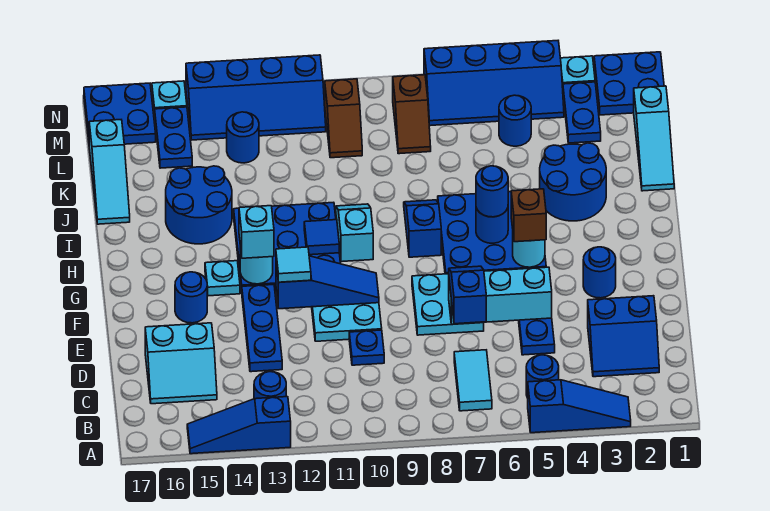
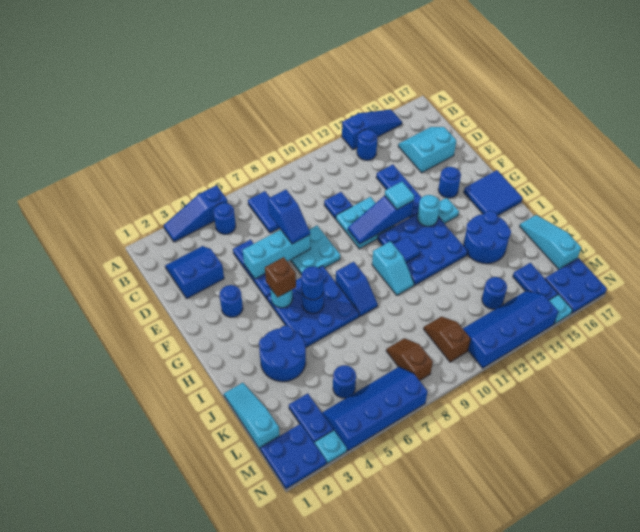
cyan tile B7:C7 level 1 -> blue tile B7:C7 level 1
cyan brick G13 level 3 -> none
none -> blue tile G16:H17 level 1

